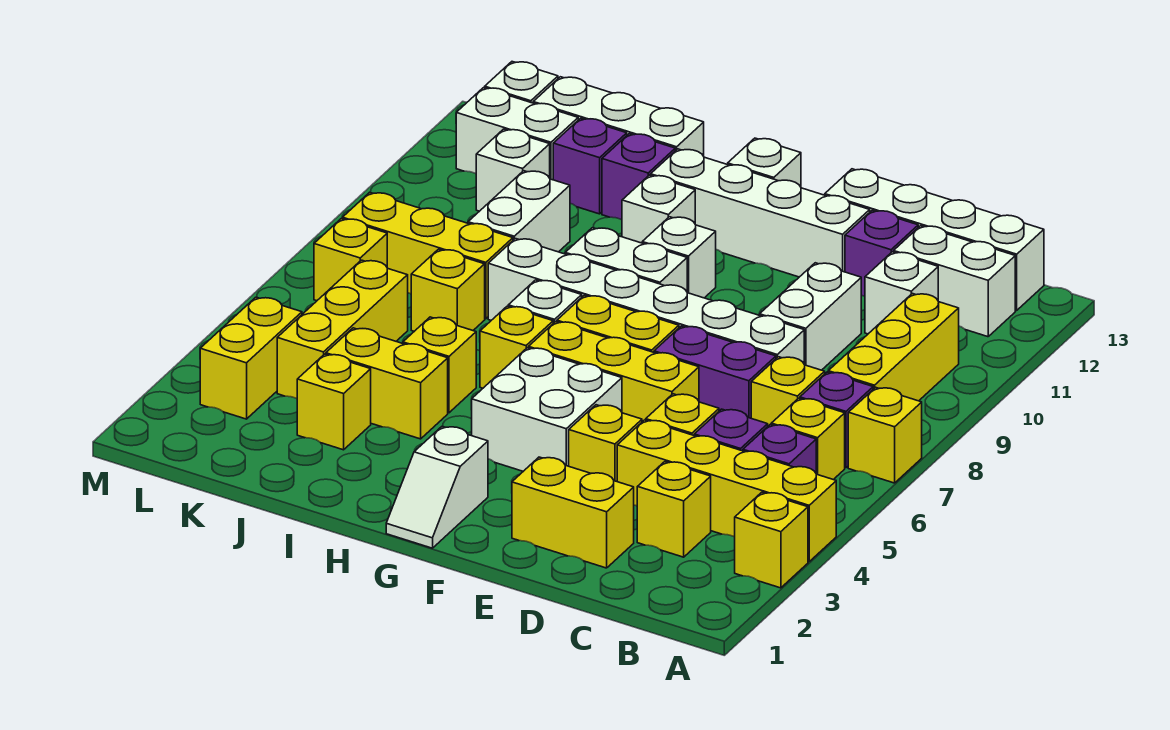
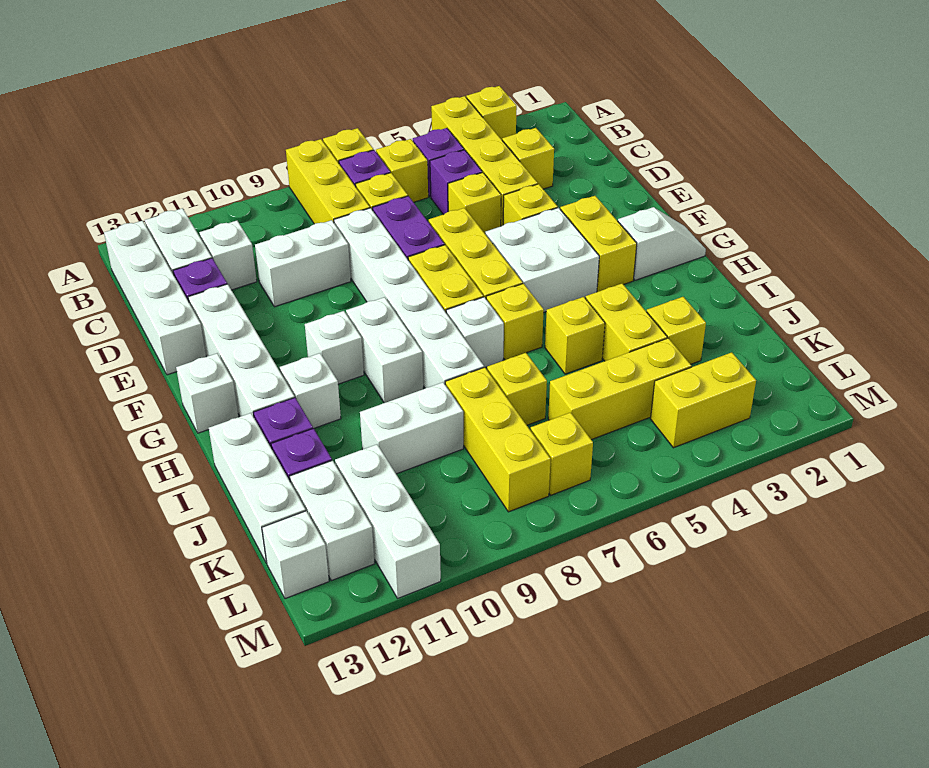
yellow brick B8:B10 level 1 -> yellow brick A8:C8 level 1
yellow brick D2:E2 level 1 -> yellow brick F3:G3 level 1
white brick K11 level 1 -> white brick K11:M11 level 1

